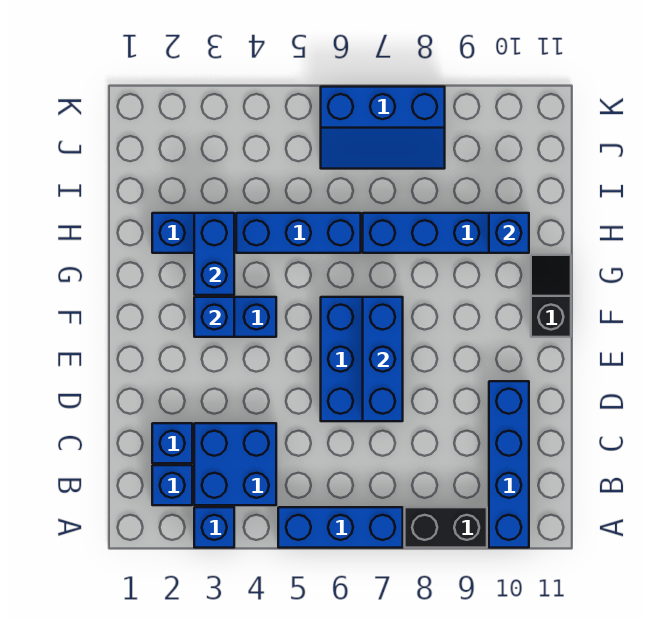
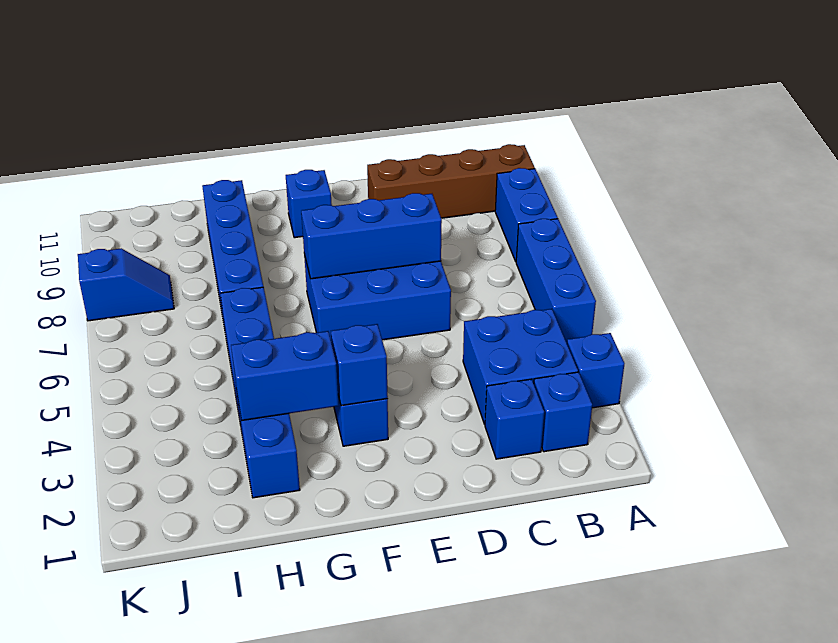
black brick A8:A9 level 1 -> blue brick A8:A9 level 1
blue brick A10:D10 level 1 -> brown brick A10:D10 level 1
black slope F11:G11 level 1 top F -> none
blue brick H10 level 2 -> blue brick F10 level 1
blue slope J6:K8 level 1 top K -> blue slope J8:K8 level 1 top K

